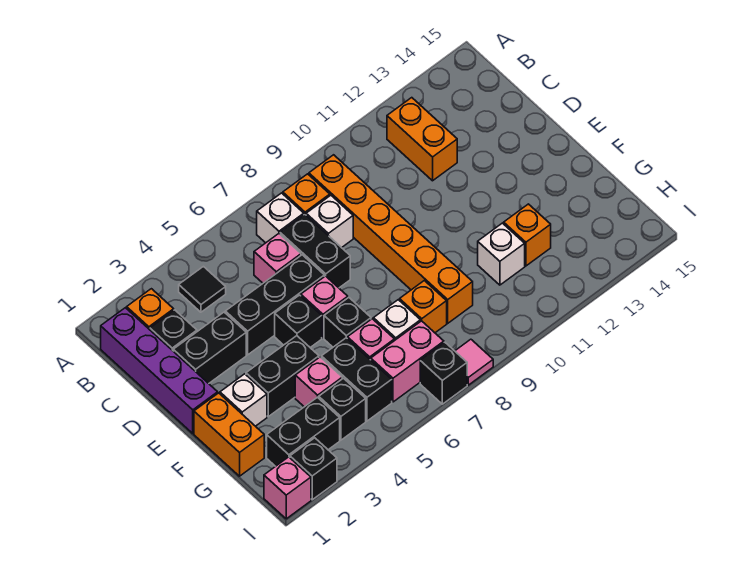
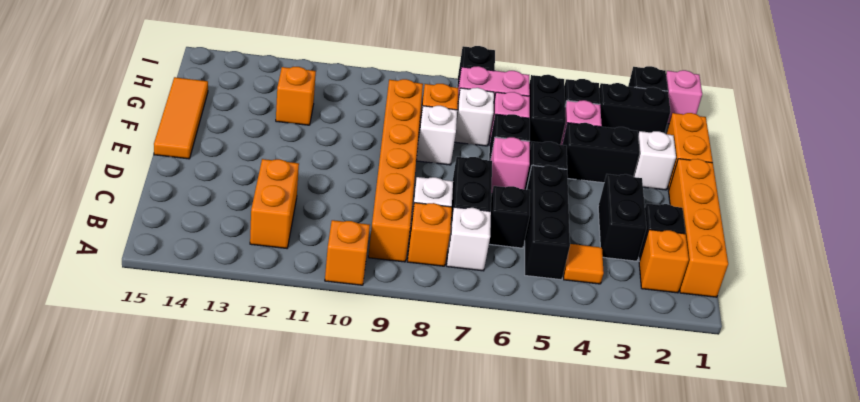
none -> orange brick A10 level 1
purple brick B1:E1 level 1 -> orange brick B1:E1 level 1
black tile B4 level 1 -> orange tile B4 level 1
pink brick C6 level 1 -> black brick C6 level 1
black brick D2:D3 level 1 -> black brick C3:D3 level 1
black brick D4:D6 level 1 -> black brick B5:D5 level 1
none -> orange tile E15:G15 level 1
white brick G11 level 1 -> white brick F8 level 1
pink tile I8 level 1 -> none

